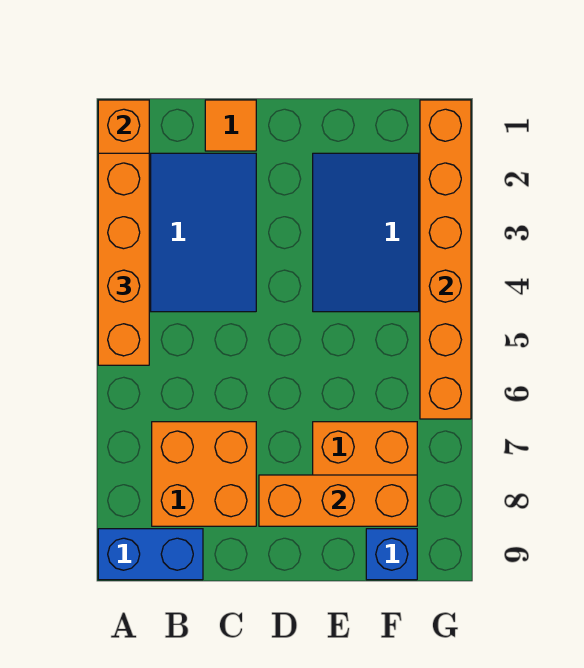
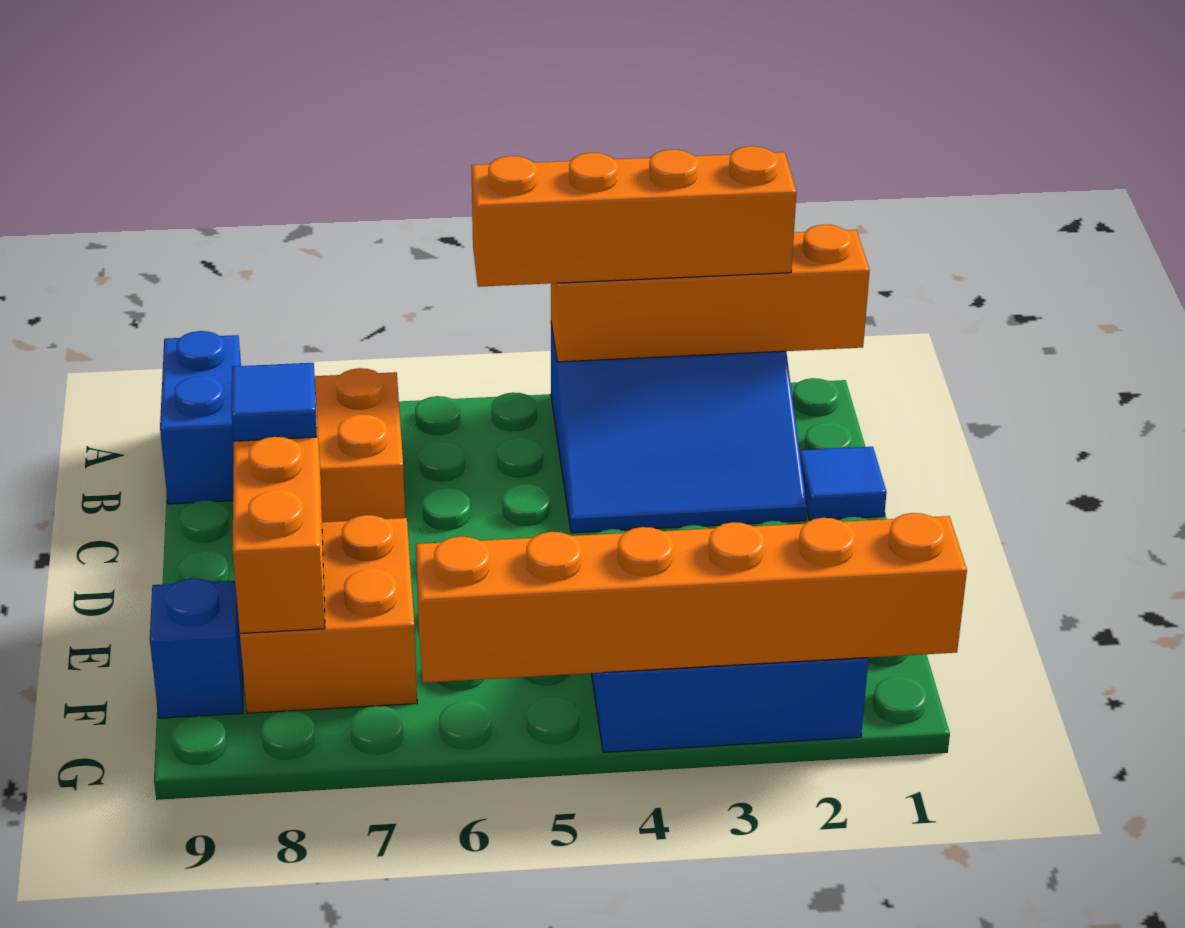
orange tile C1 level 1 -> blue tile C1 level 1
none -> blue tile D8 level 3

